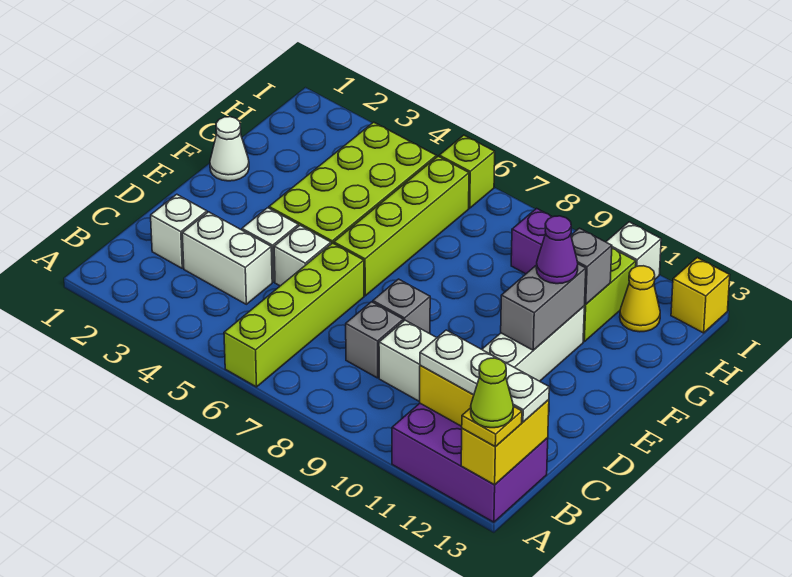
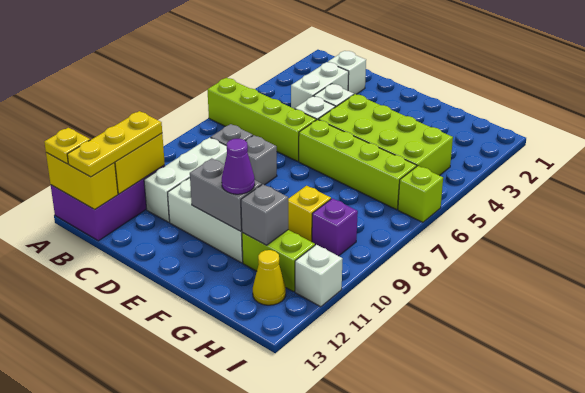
lime cone A13 level 4 -> none
white plate B11:B13 level 3 -> yellow plate B11:B13 level 3
white cone F1 level 1 -> none
yellow brick I13 level 1 -> yellow brick G9 level 1

